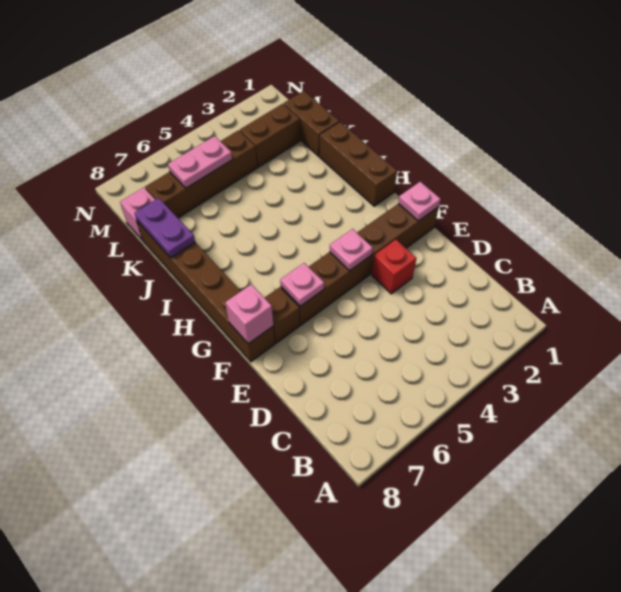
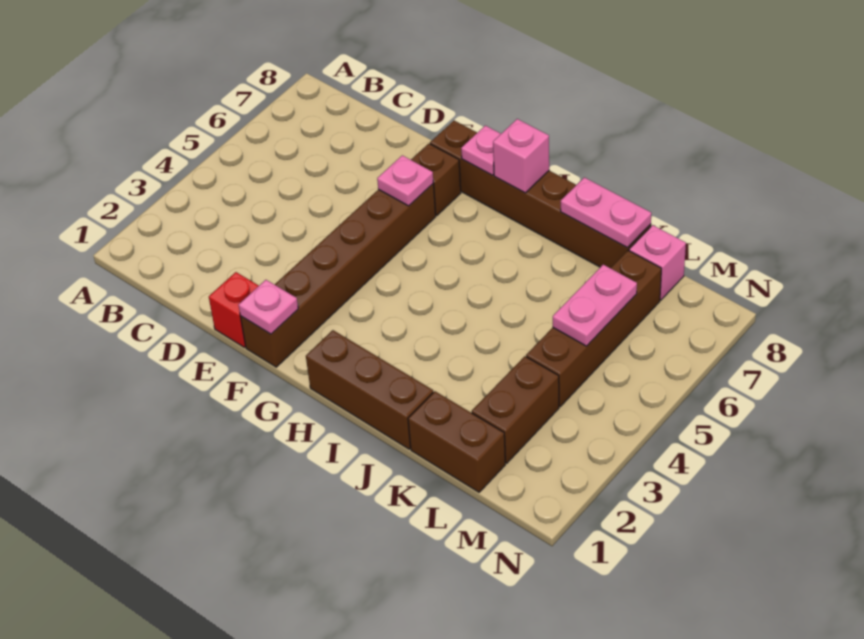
red brick E3 level 1 -> red brick E1 level 1
pink plate F4 level 2 -> pink plate G8 level 2
pink brick F8 level 2 -> pink brick H8 level 2
purple plate J8:K8 level 2 -> pink plate J8:K8 level 2

